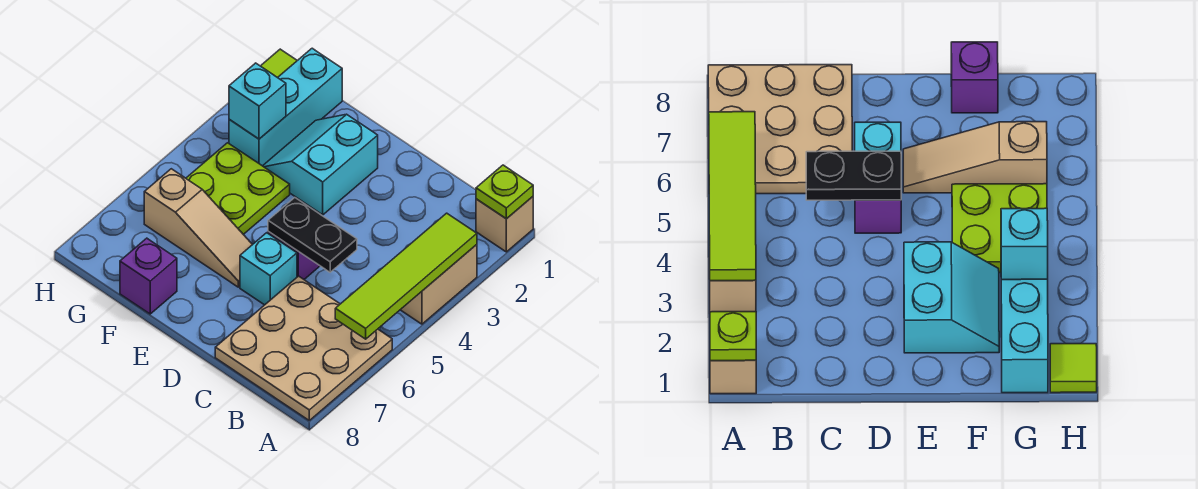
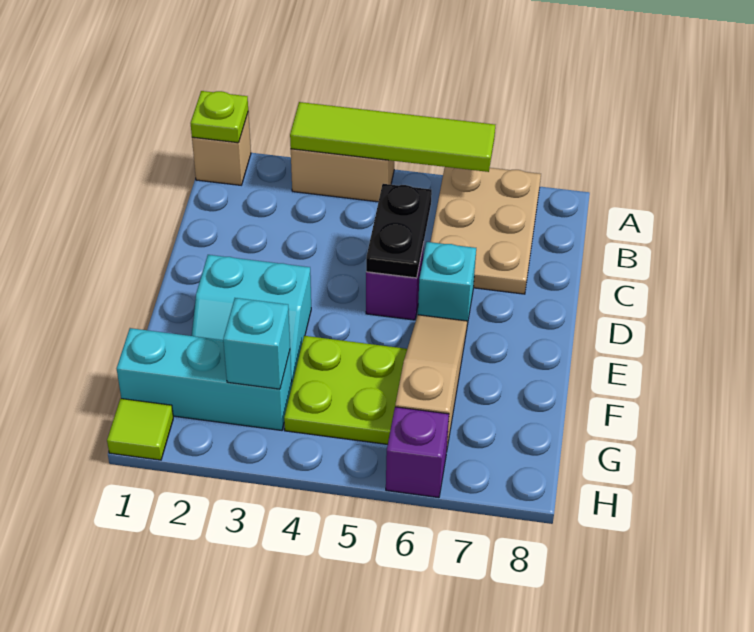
tan plate A6:C8 level 1 -> tan plate A6:C7 level 1
purple brick F8 level 1 -> purple brick H6 level 1

